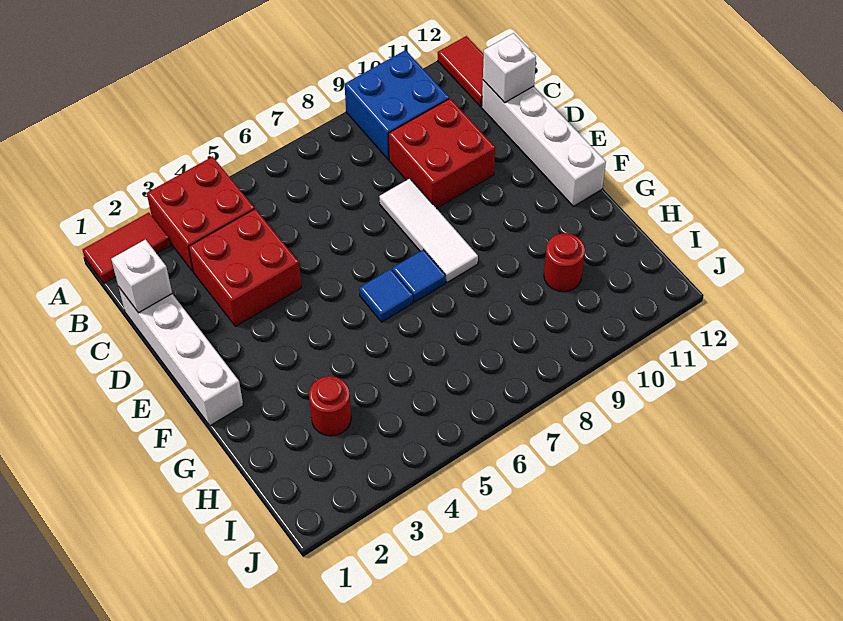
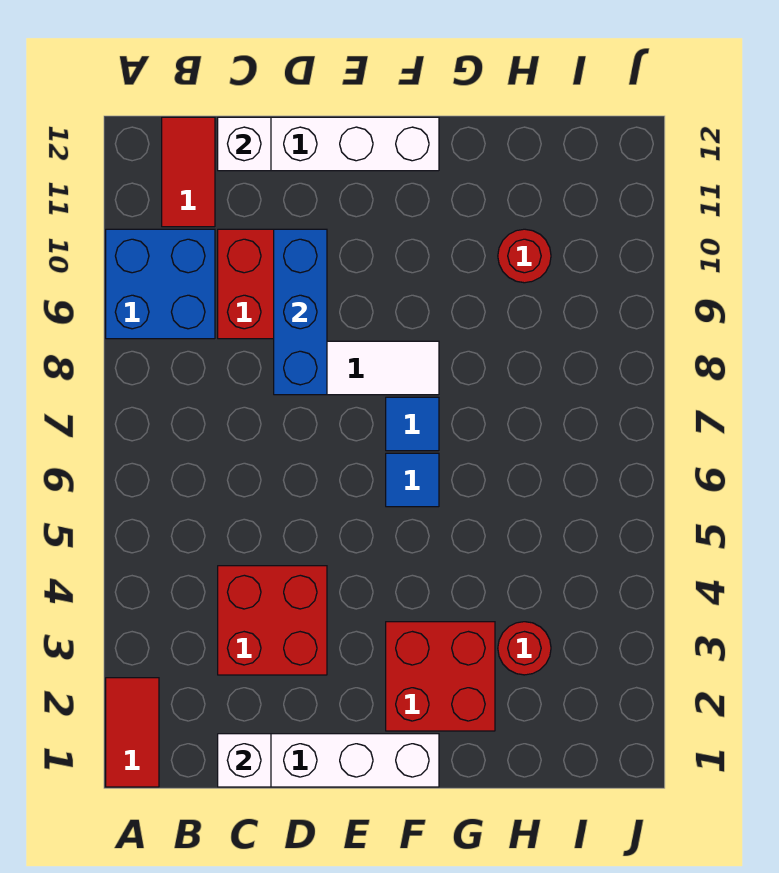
red brick A3:B4 level 1 -> red brick F2:G3 level 1
red tile A12:B12 level 1 -> red tile B11:B12 level 1
none -> blue brick D8:D10 level 2

